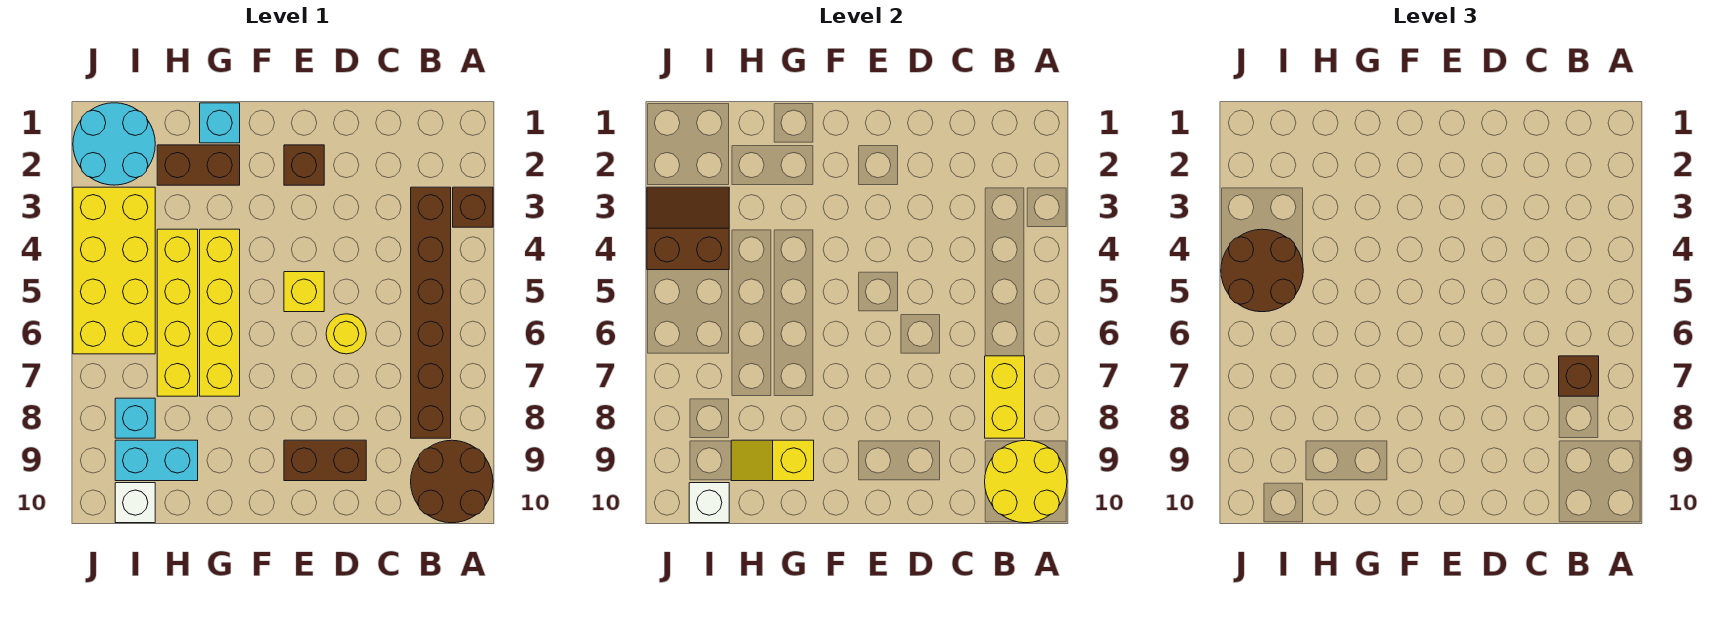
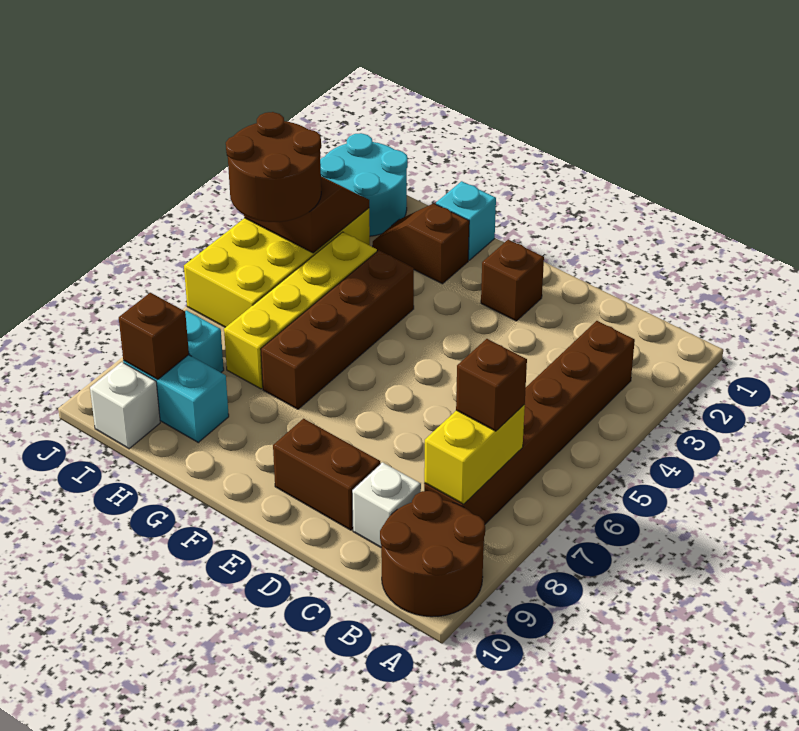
brown brick A3 level 1 -> brown brick I9 level 2
yellow round brick A9:B10 level 2 -> none
yellow round brick D6 level 1 -> none
yellow brick E5 level 1 -> none
brown brick G2:H2 level 1 -> brown slope G2:H2 level 1 top G
yellow brick G4:G7 level 1 -> brown brick G4:G7 level 1
yellow slope G9:H9 level 2 top G -> none
white brick I10 level 2 -> white brick C9 level 1

